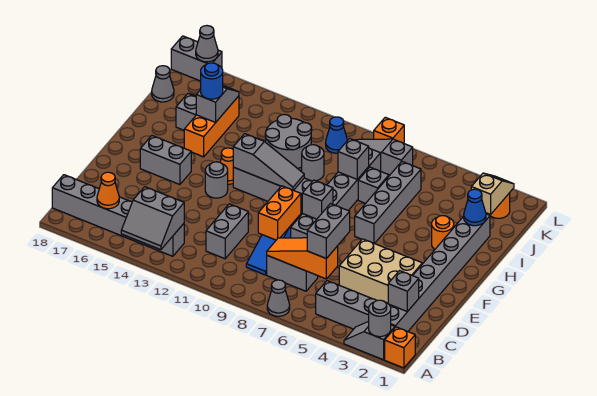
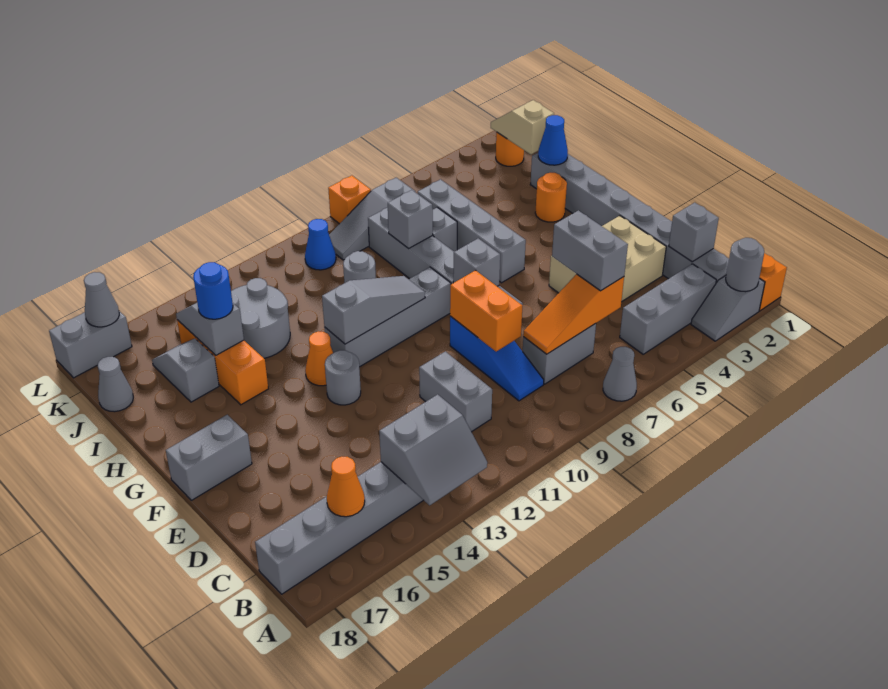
grey brick F15:F16 level 1 -> grey brick F17:F18 level 1
grey round brick I11:J12 level 1 -> grey round brick I13:J14 level 1

